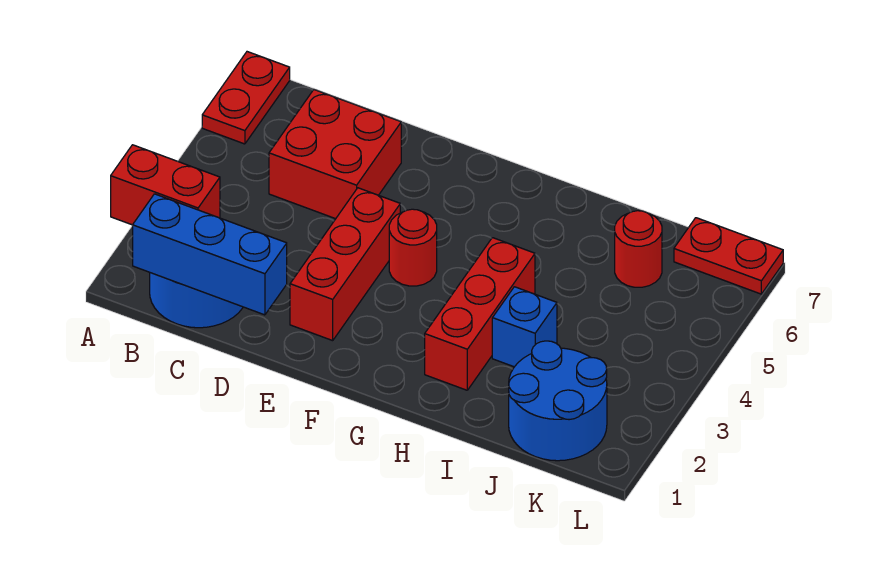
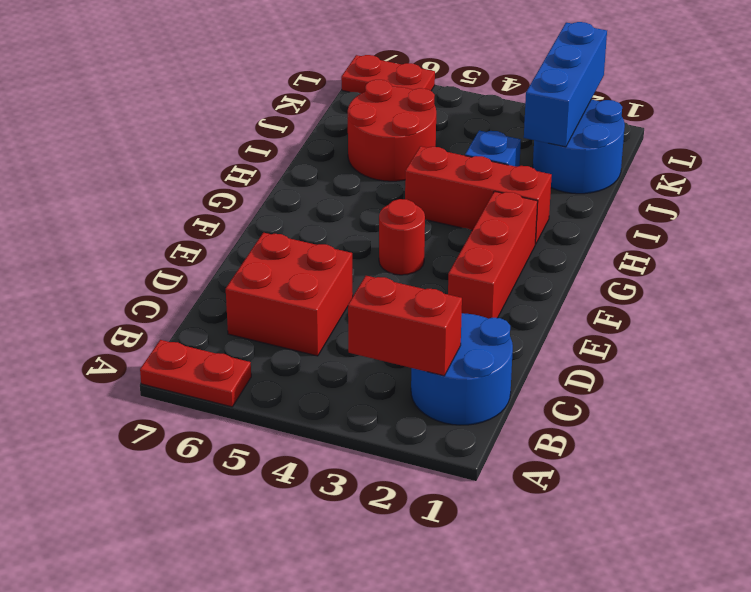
red brick A2:B2 level 2 -> red brick B2:B3 level 2
blue brick B1:D1 level 2 -> blue brick J2:L2 level 2
red brick E2:E4 level 1 -> red brick E2:G2 level 1
red round brick J6 level 1 -> red round brick I5:J6 level 1
red plate K7:L7 level 1 -> red plate L6:L7 level 1

